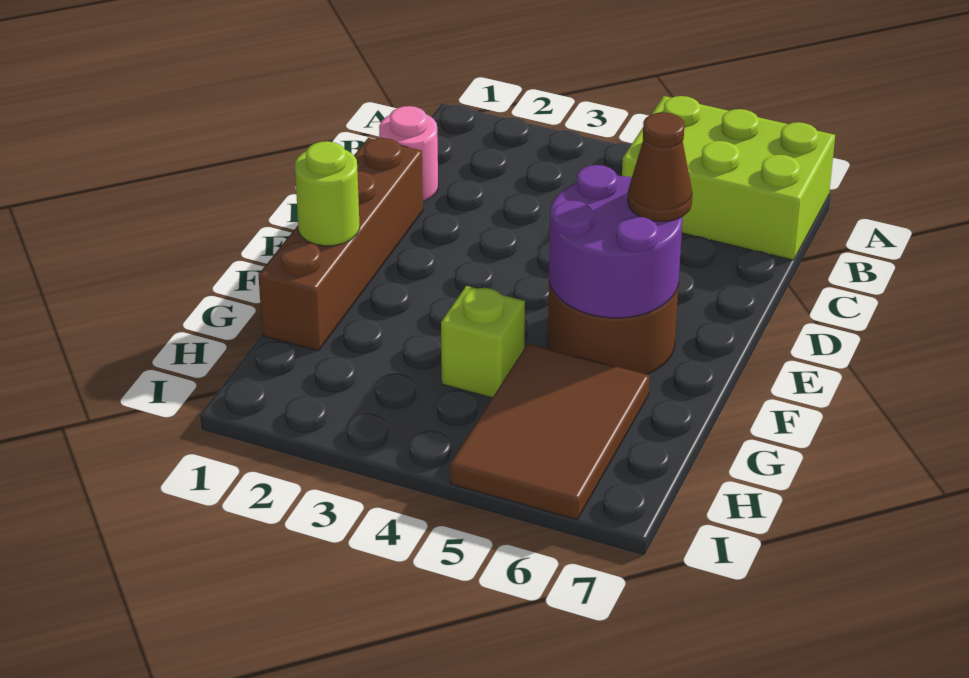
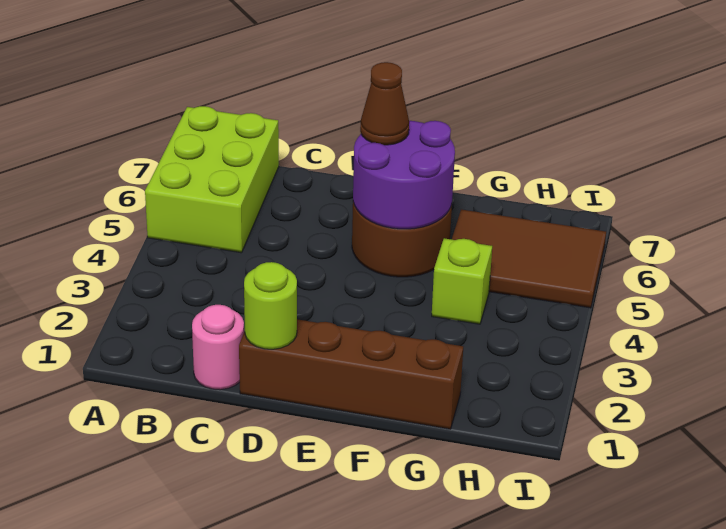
lime round brick F1 level 2 -> lime round brick D1 level 2

